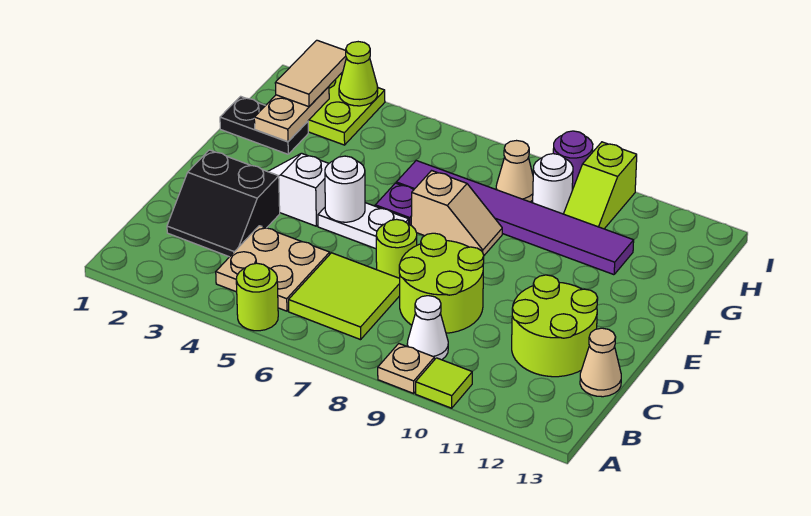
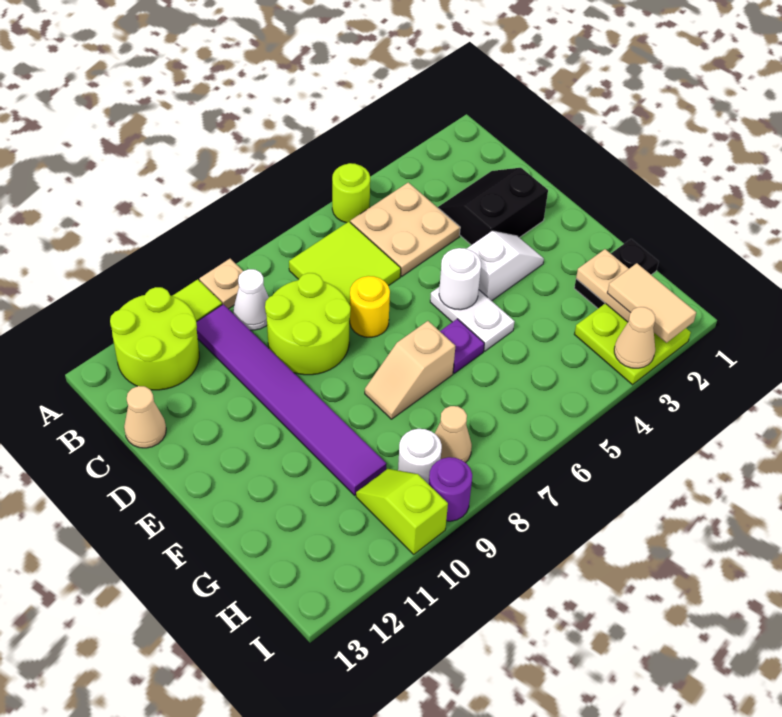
lime round brick C11:D12 level 1 -> lime round brick A11:B12 level 1
lime round brick D7 level 1 -> yellow round brick D7 level 1
white plate E5:E6 level 1 -> white plate E5:F5 level 1
purple tile G6:G11 level 1 -> purple tile B10:G10 level 1
lime cone I3 level 2 -> tan cone I3 level 2

